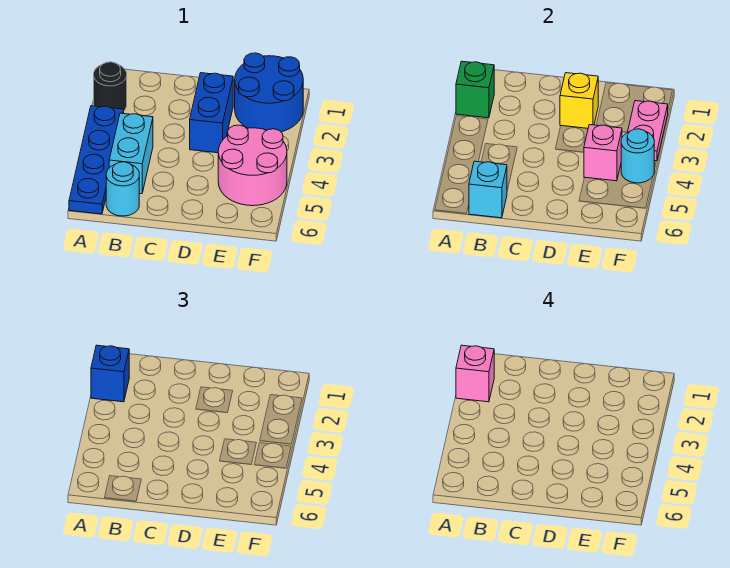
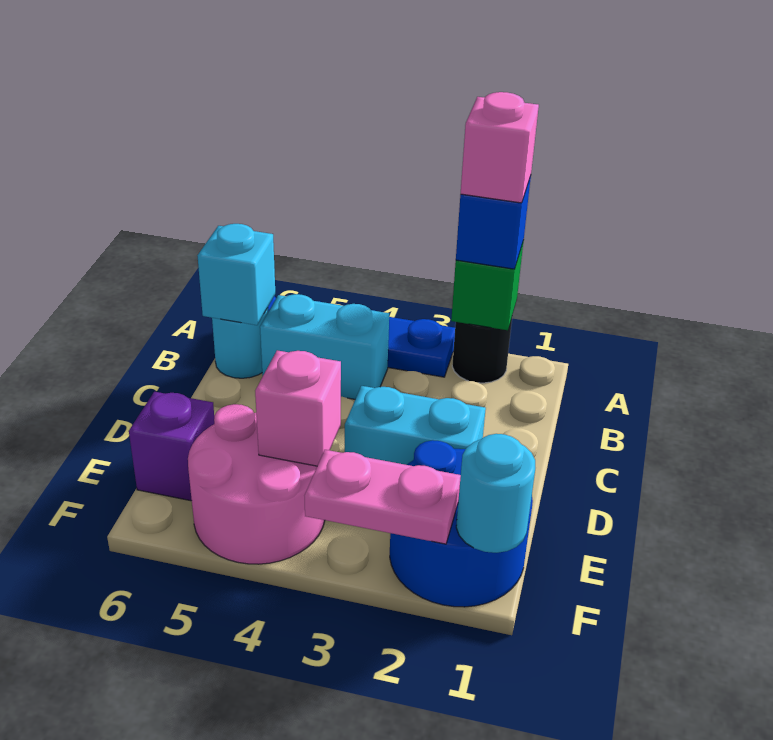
blue brick D2:D3 level 1 -> cyan brick D2:D3 level 1
yellow brick D2 level 2 -> none
none -> purple brick E6 level 1
cyan round brick F4 level 2 -> cyan round brick F1 level 2

